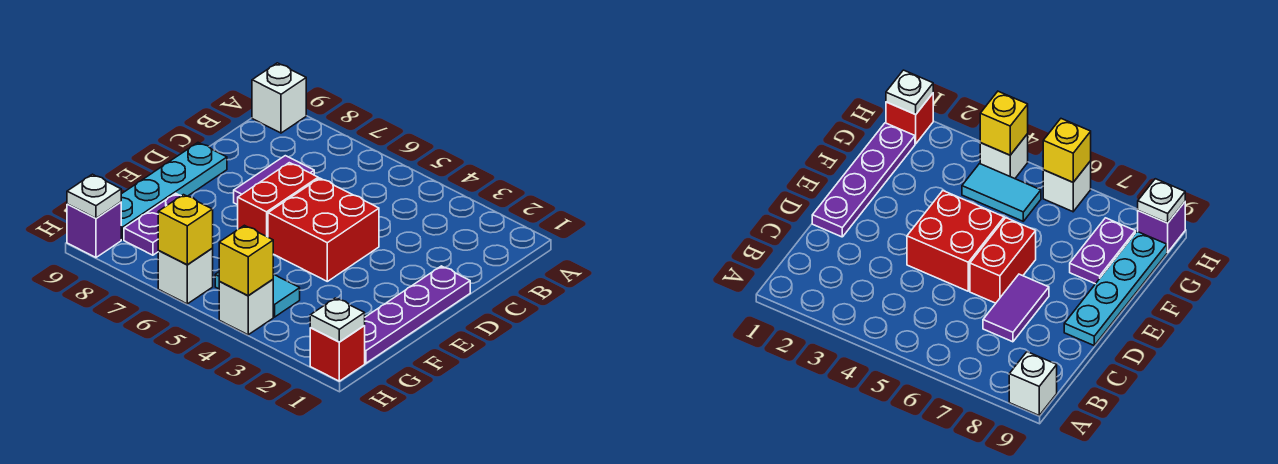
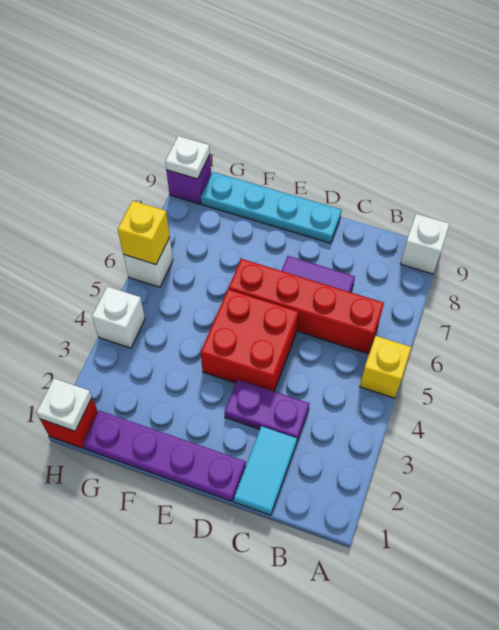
red brick D6:E6 level 1 -> red brick B6:E6 level 1
purple plate F8:G8 level 1 -> purple plate C3:D3 level 1
cyan tile G4:G5 level 1 -> cyan tile C1:C2 level 1
yellow brick H4 level 2 -> yellow brick A5 level 1

